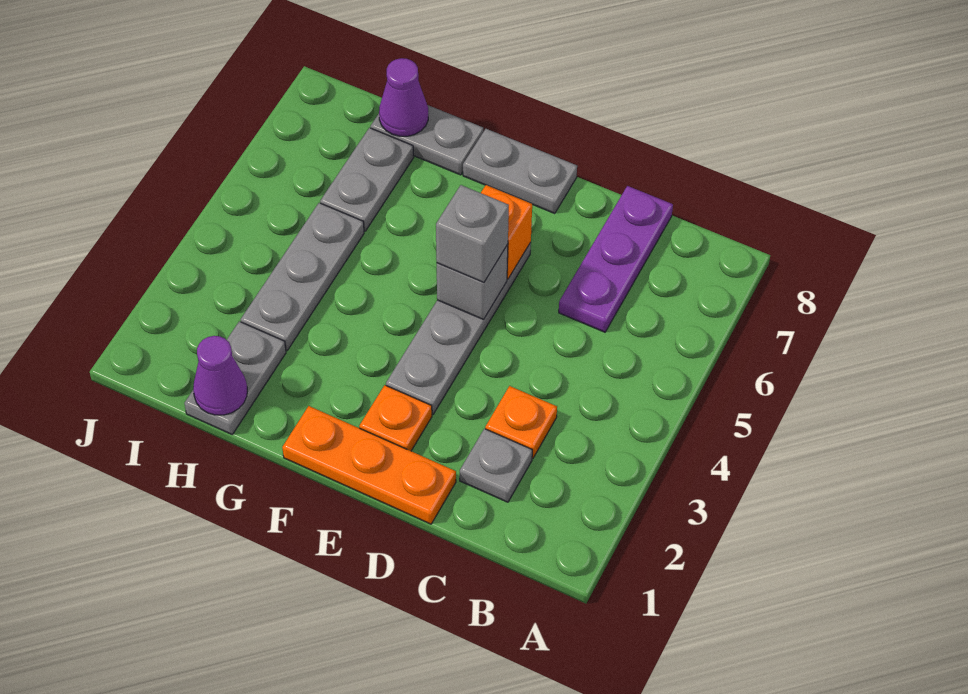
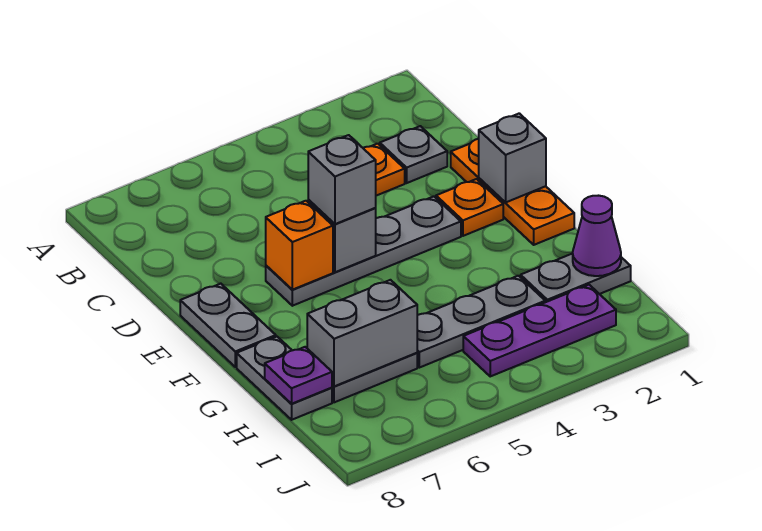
purple plate C6:C8 level 1 -> purple plate I2:I4 level 1
none -> grey brick E1 level 2
none -> grey brick H6:H7 level 2
purple cone H8 level 2 -> purple plate H8 level 2

